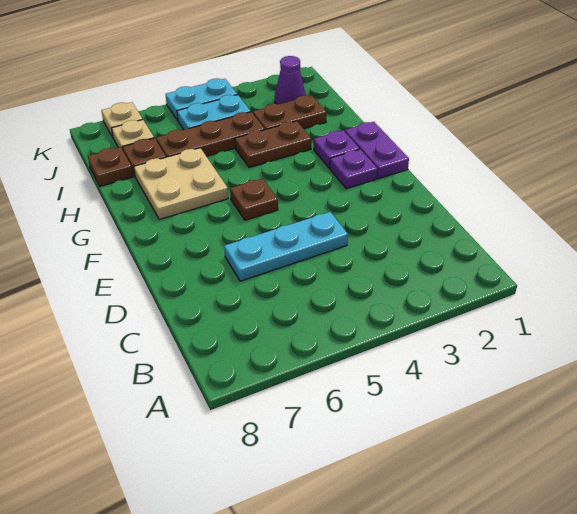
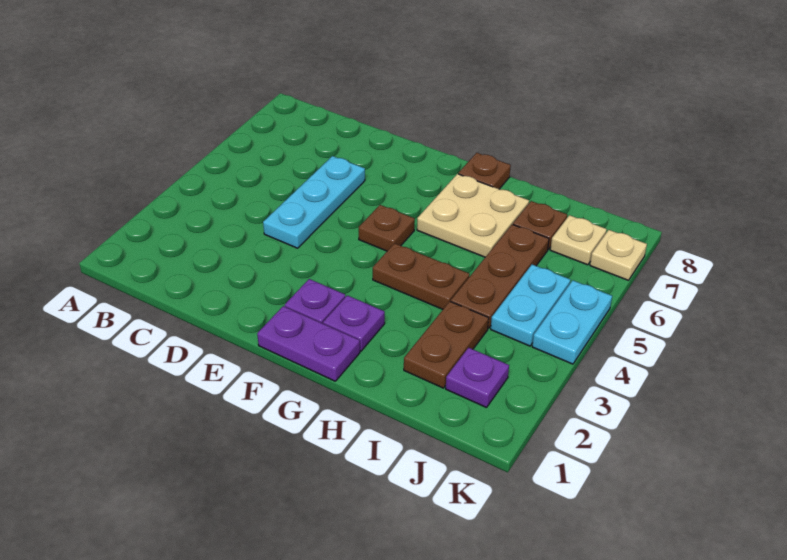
brown plate H3:H4 level 1 -> brown plate G4:H4 level 1
brown plate I8 level 1 -> brown plate G8 level 1
purple cone J2 level 1 -> purple plate J2 level 1

